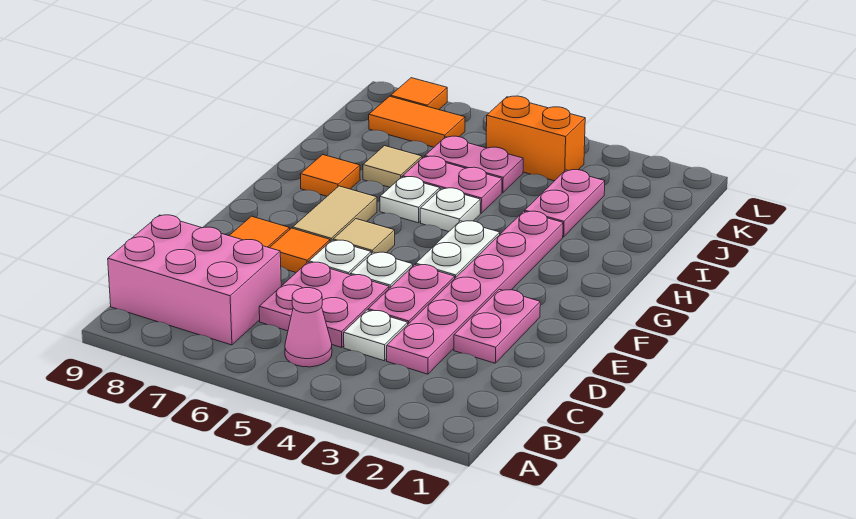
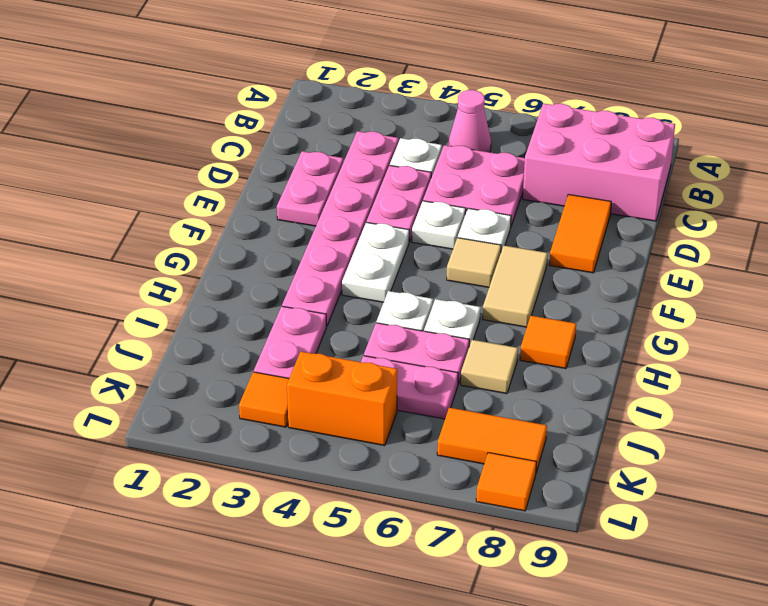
orange tile E7 level 1 -> orange tile K3 level 1

